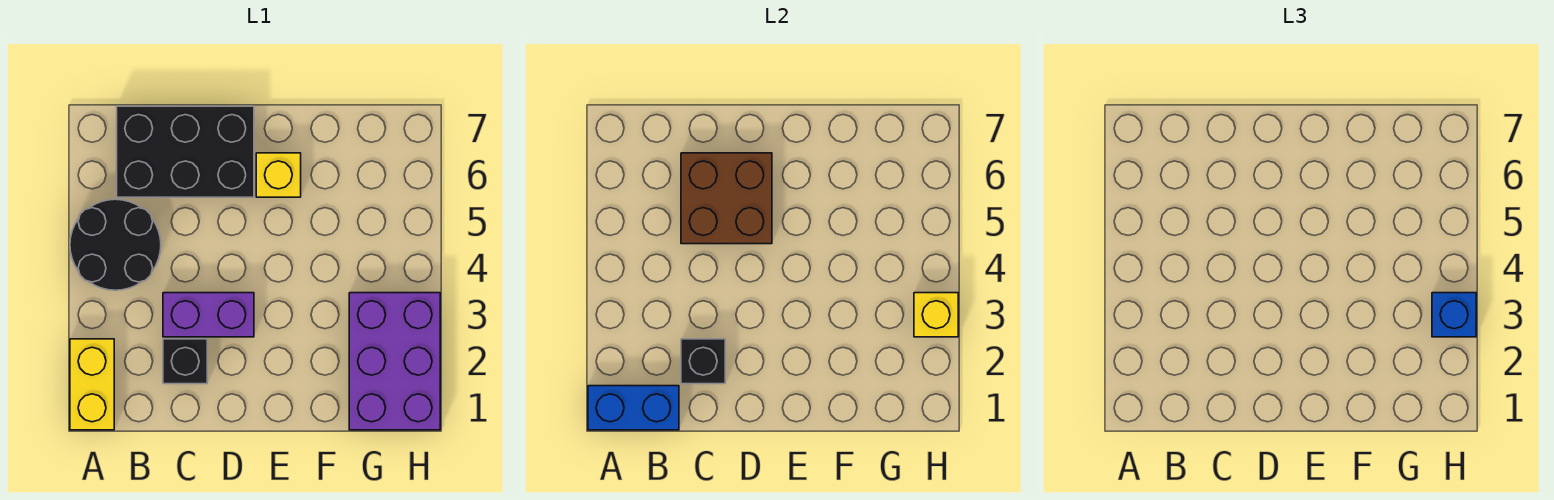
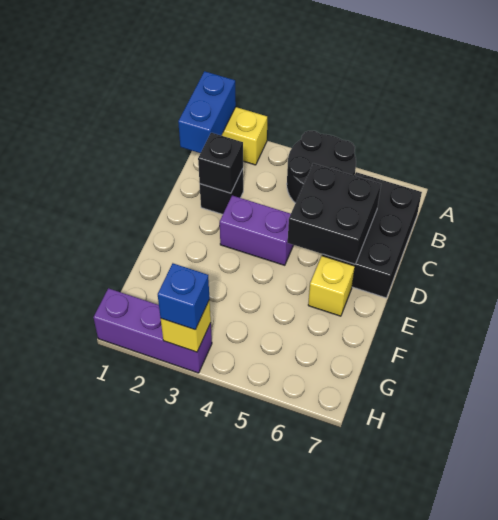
purple brick C3:D3 level 1 -> purple brick D3:D4 level 1
brown brick C5:D6 level 2 -> black brick C5:D6 level 2
purple brick G1:H3 level 1 -> purple brick H1:H3 level 1

